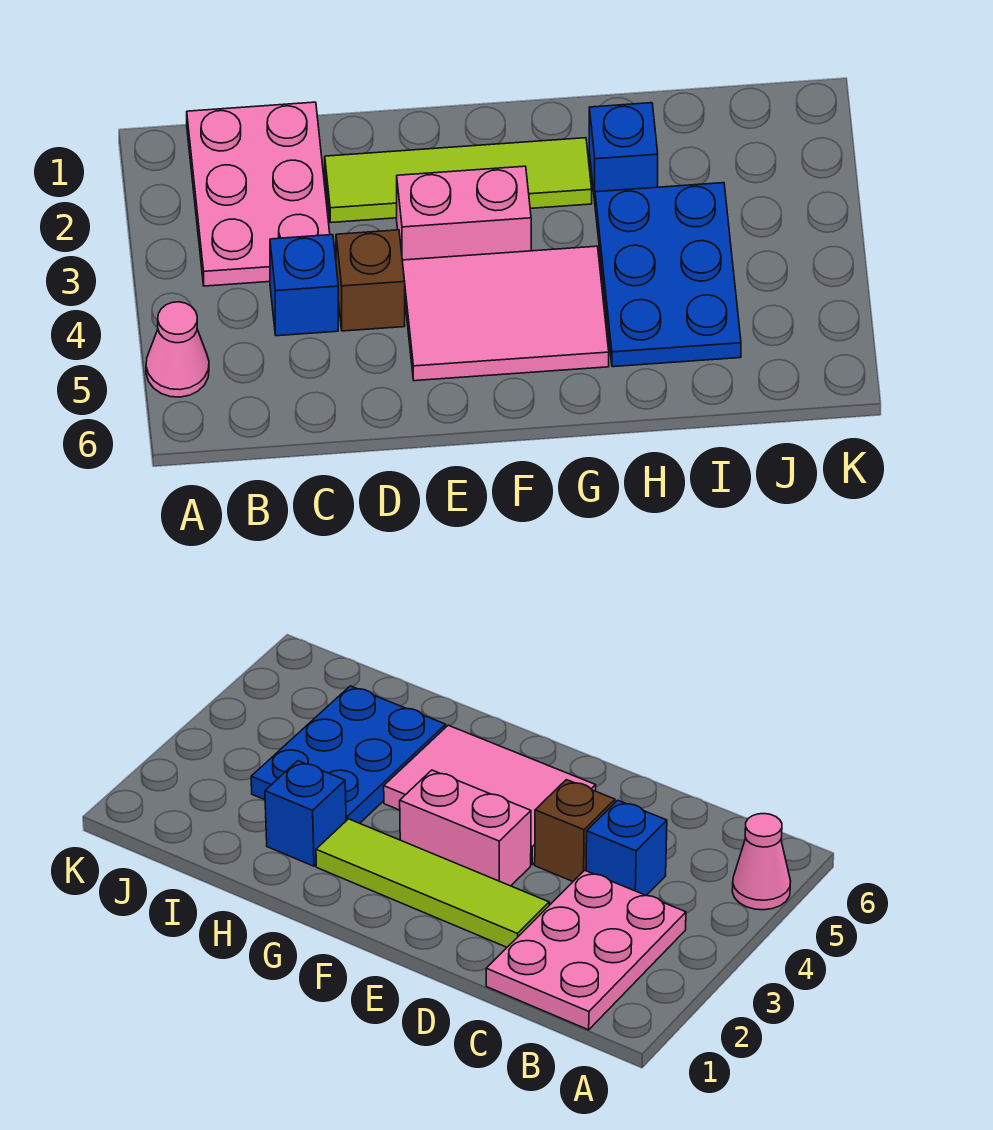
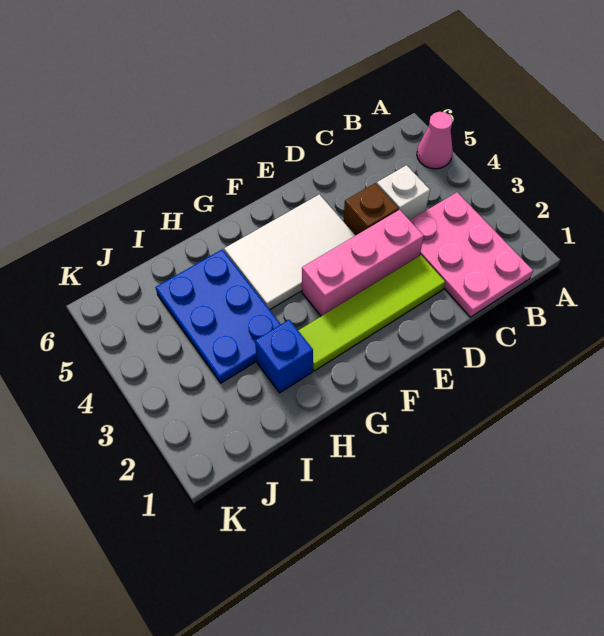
blue brick C4 level 1 -> white brick C4 level 1
pink brick E3:F3 level 1 -> pink brick D3:F3 level 1
pink tile E4:G5 level 1 -> white tile E4:G5 level 1

